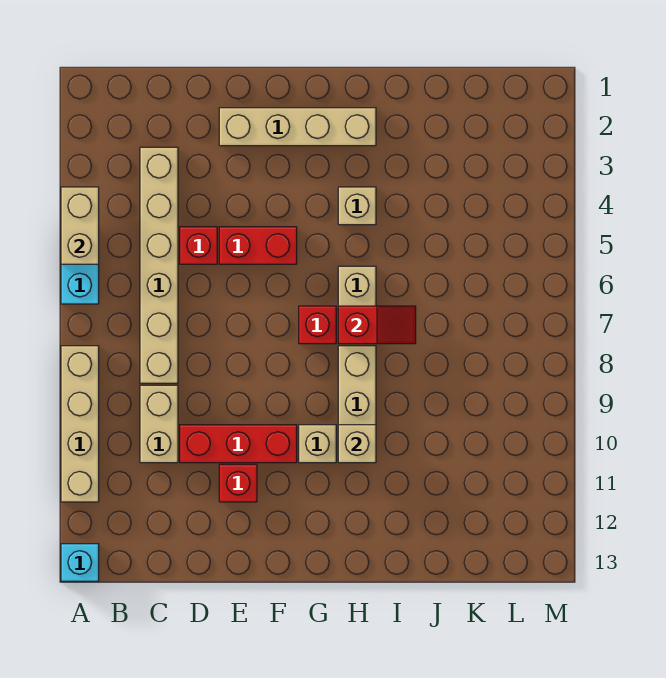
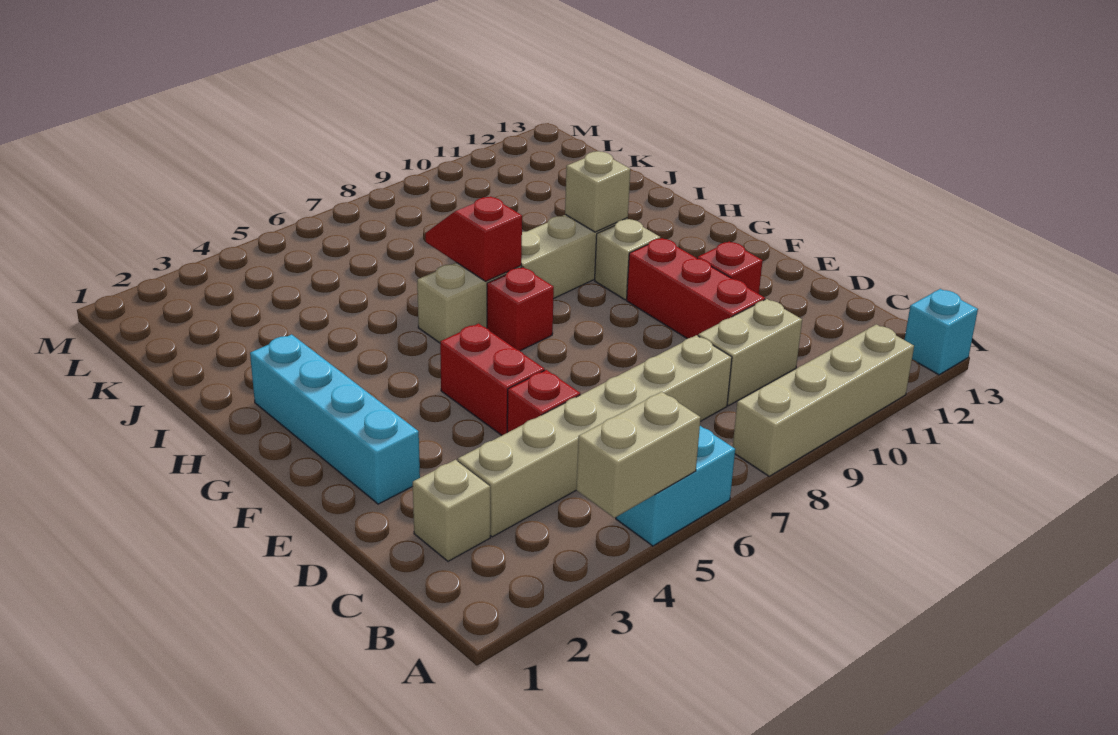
tan brick E2:H2 level 1 -> cyan brick E2:H2 level 1
tan brick H4 level 1 -> tan brick C2 level 1

